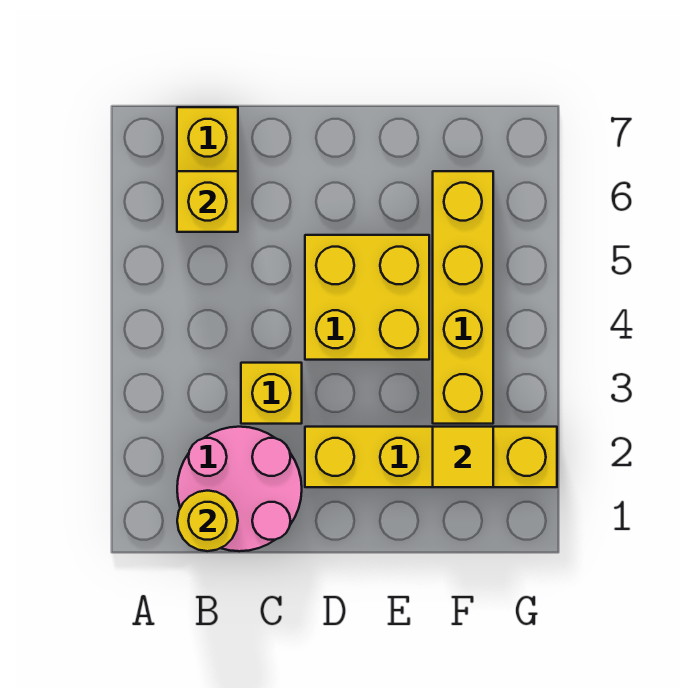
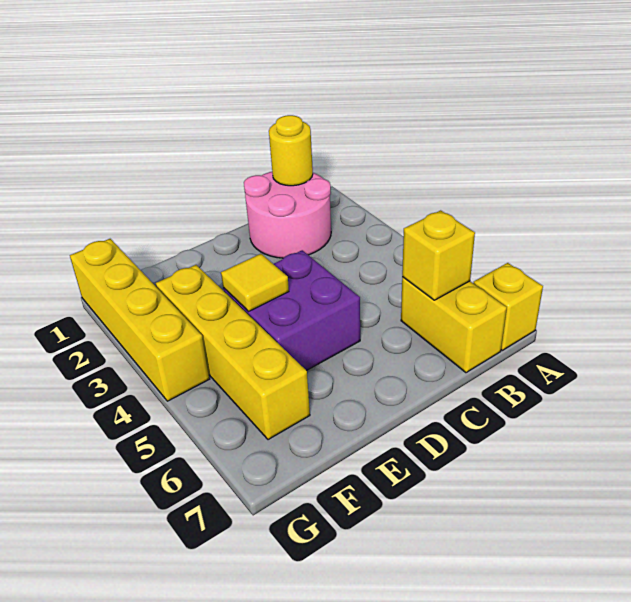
yellow brick C3 level 1 -> yellow brick A7 level 1
yellow brick D2:G2 level 1 -> yellow brick G1:G4 level 1
yellow brick D4:E5 level 1 -> purple brick D4:E5 level 1
yellow tile F2 level 2 -> yellow tile E4 level 2

